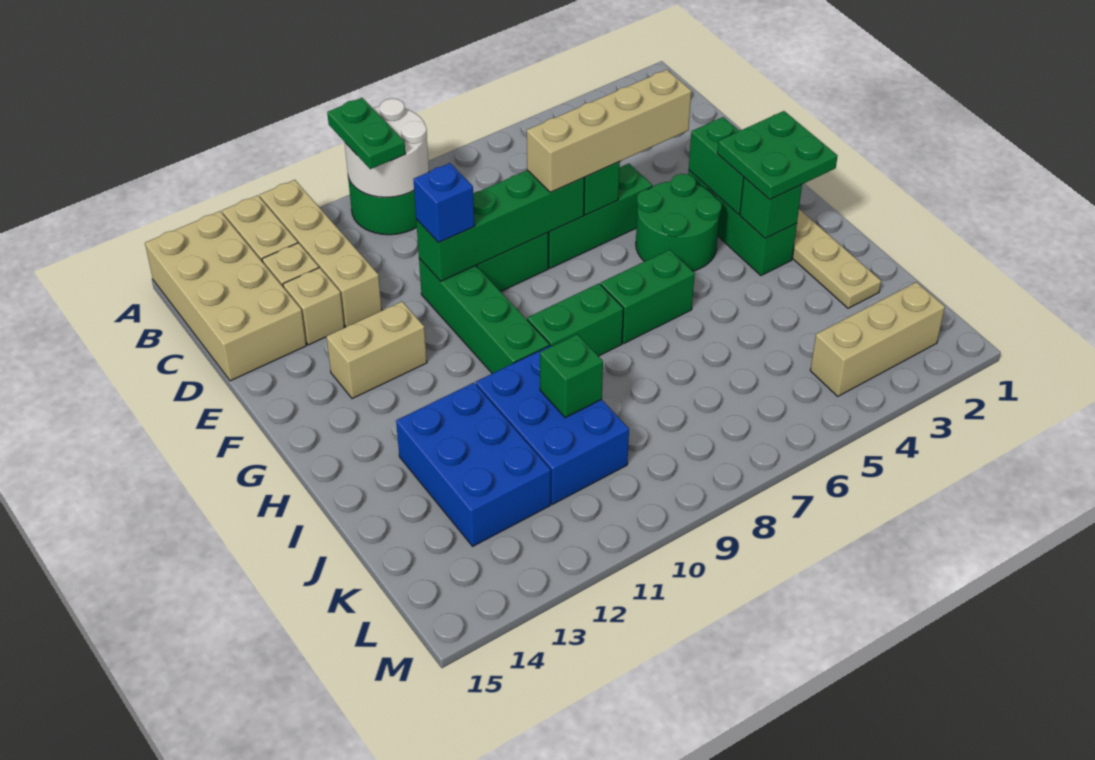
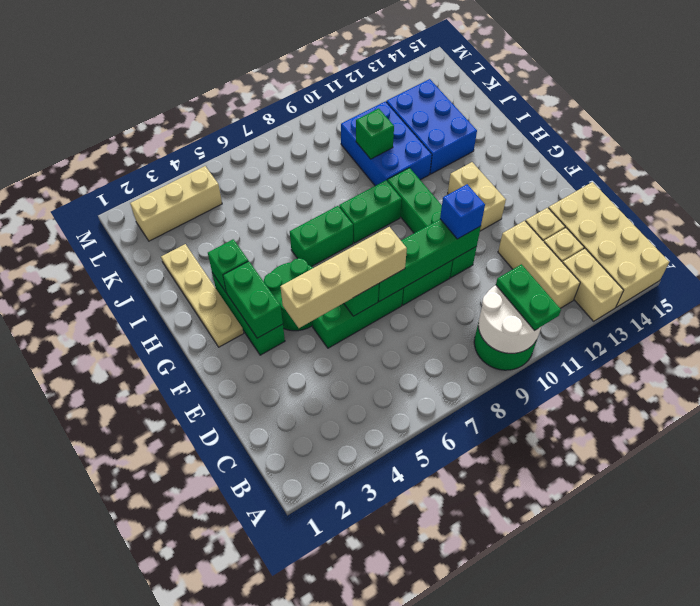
tan brick A12:D12 level 1 -> tan brick B12:D12 level 1
tan brick F12:F13 level 1 -> tan brick F12:G12 level 1
green plate G2:H3 level 3 -> none

